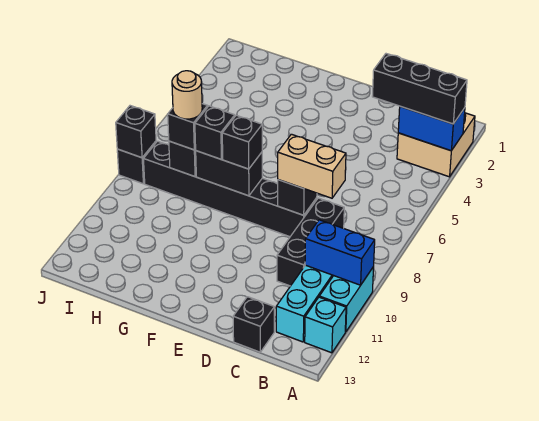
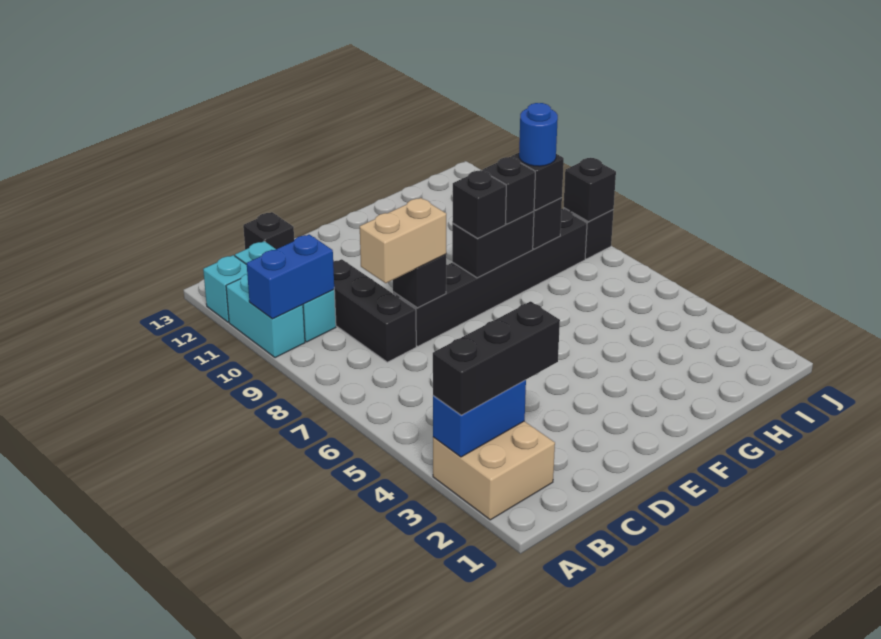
tan round brick H8 level 4 -> blue round brick H8 level 4

